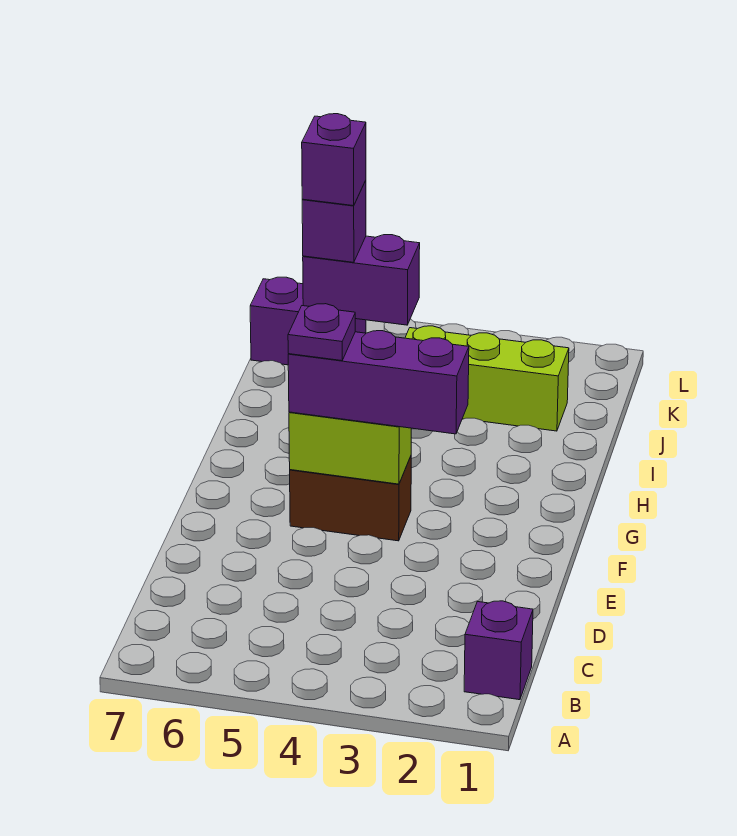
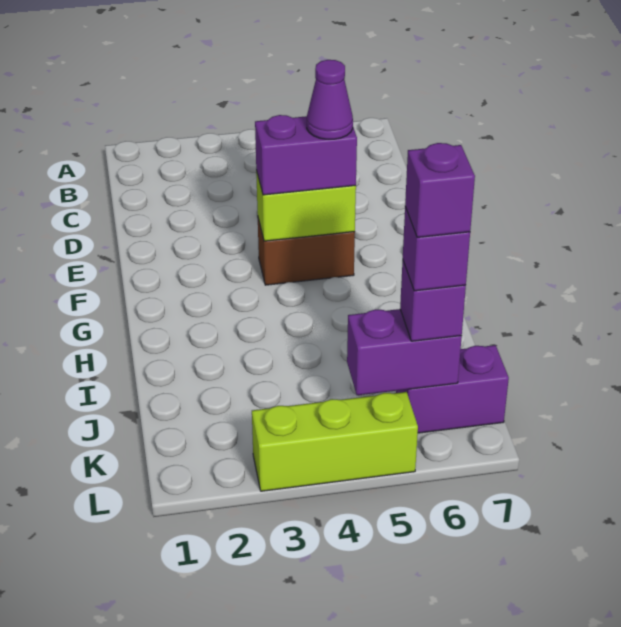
purple brick B1 level 1 -> purple brick K6 level 5
purple brick F3:F5 level 3 -> purple brick F4:F5 level 3
purple plate F5 level 4 -> purple cone F5 level 4
lime brick J2:J4 level 1 -> lime brick L3:L5 level 1

